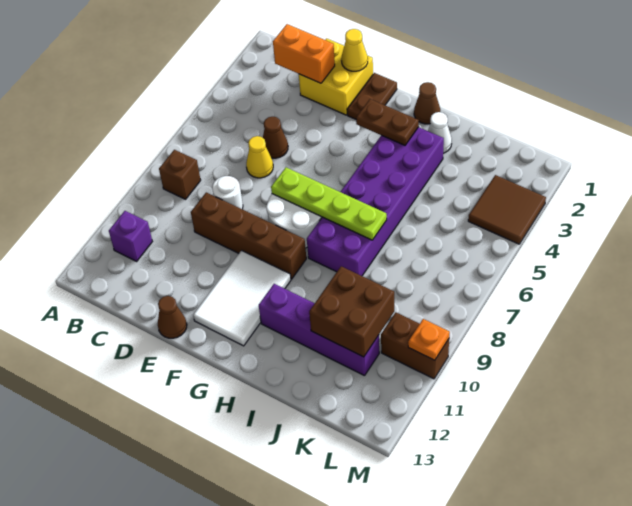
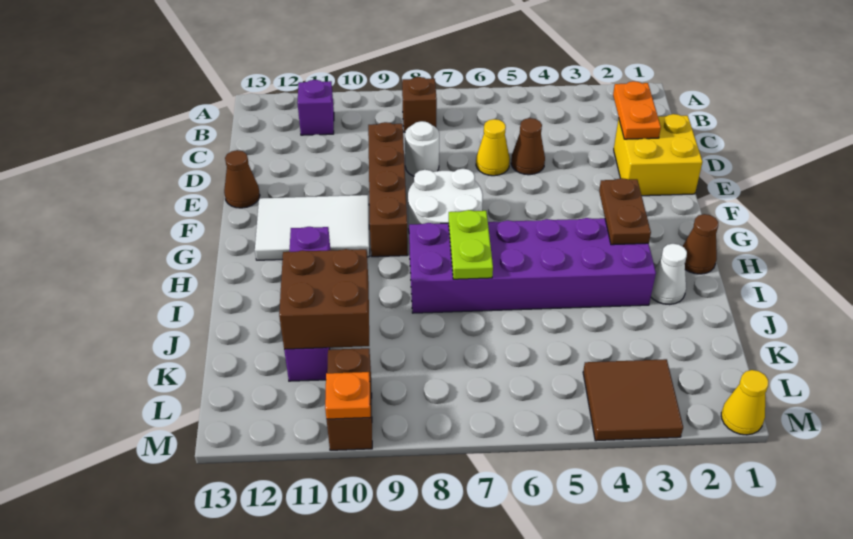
orange brick C2:D2 level 2 -> orange plate C2:D2 level 2
yellow cone E1 level 2 -> yellow cone M1 level 1
brown plate F1:F2 level 1 -> none
lime plate F7:I7 level 2 -> lime plate H7:I7 level 2

